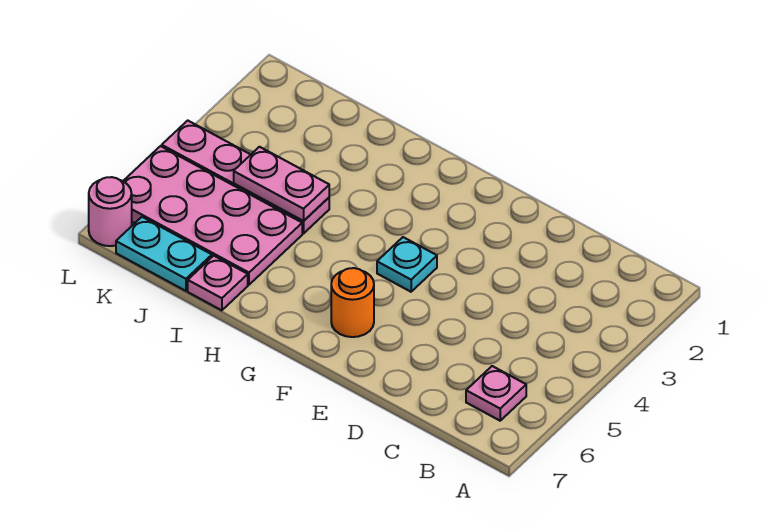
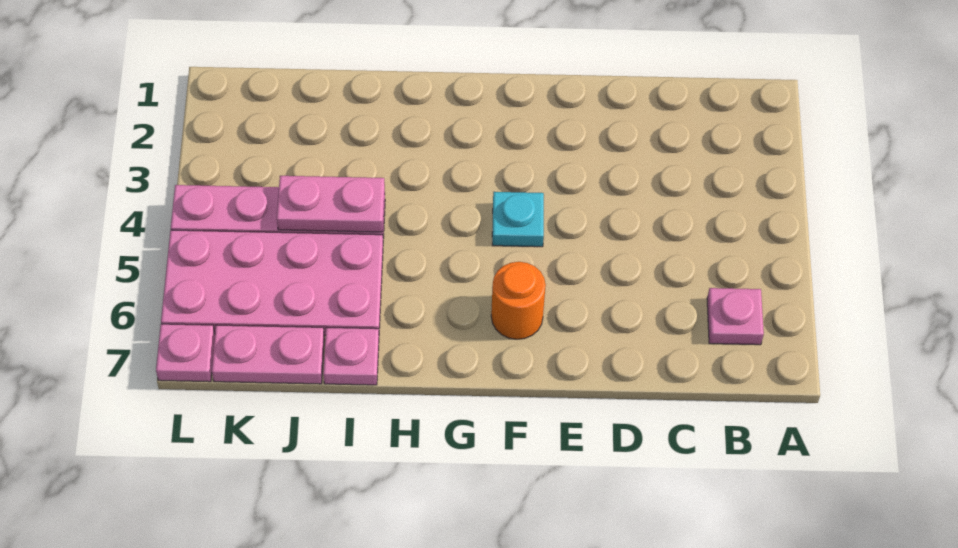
cyan plate J7:K7 level 1 -> pink plate J7:K7 level 1
pink round brick L7 level 1 -> pink plate L7 level 1

